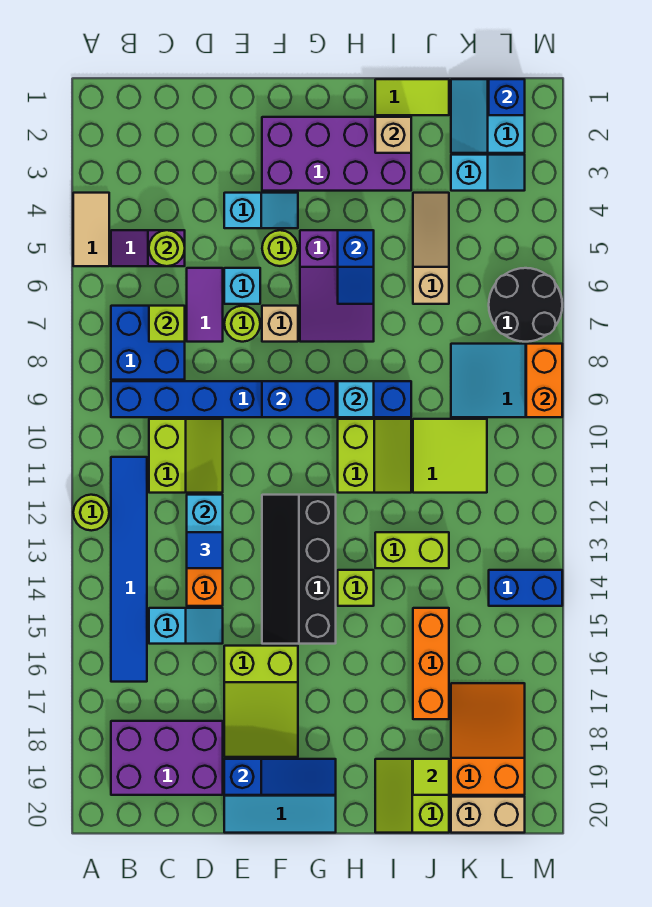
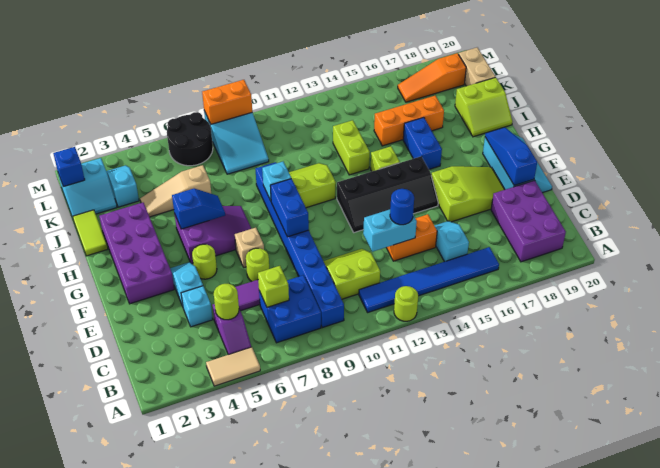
blue tile D13 level 3 -> blue round brick D13 level 3
cyan brick E6 level 1 -> cyan brick D4 level 1
tan brick I2 level 2 -> none
lime tile J10:K11 level 1 -> none
lime tile J19 level 2 -> none
orange slope K17:L19 level 1 top 19 -> orange slope L17:L19 level 1 top 19
blue brick L14:M14 level 1 -> blue brick H16:I16 level 1

